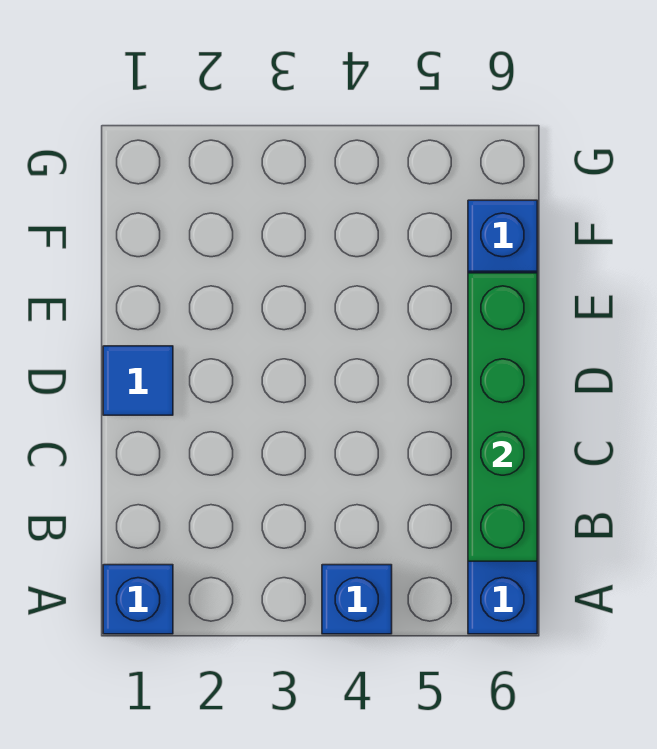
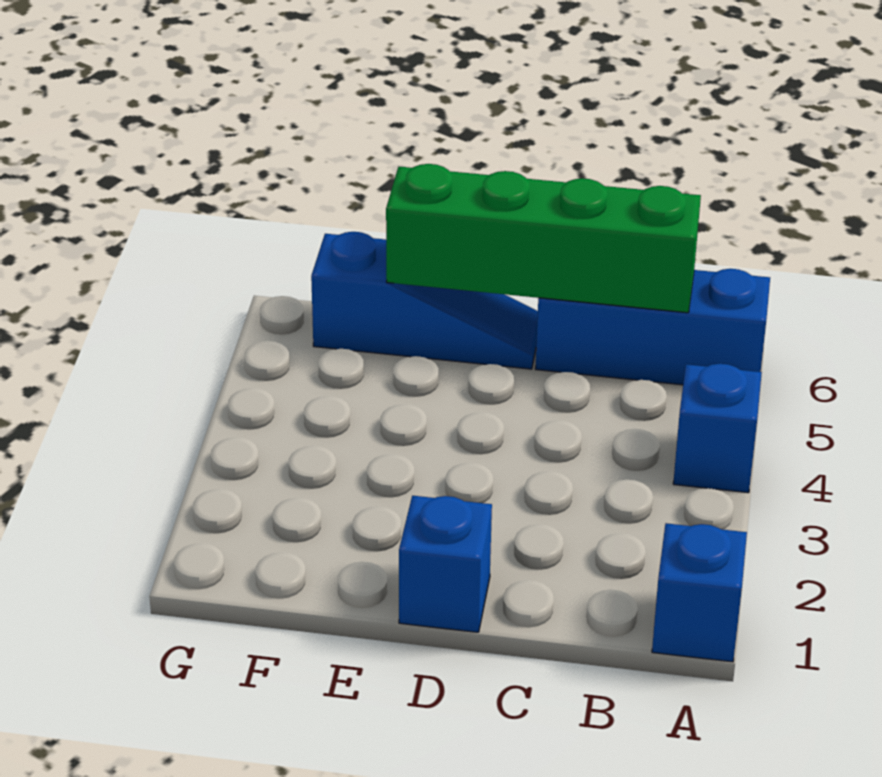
blue tile D1 level 1 -> blue brick D1 level 1

